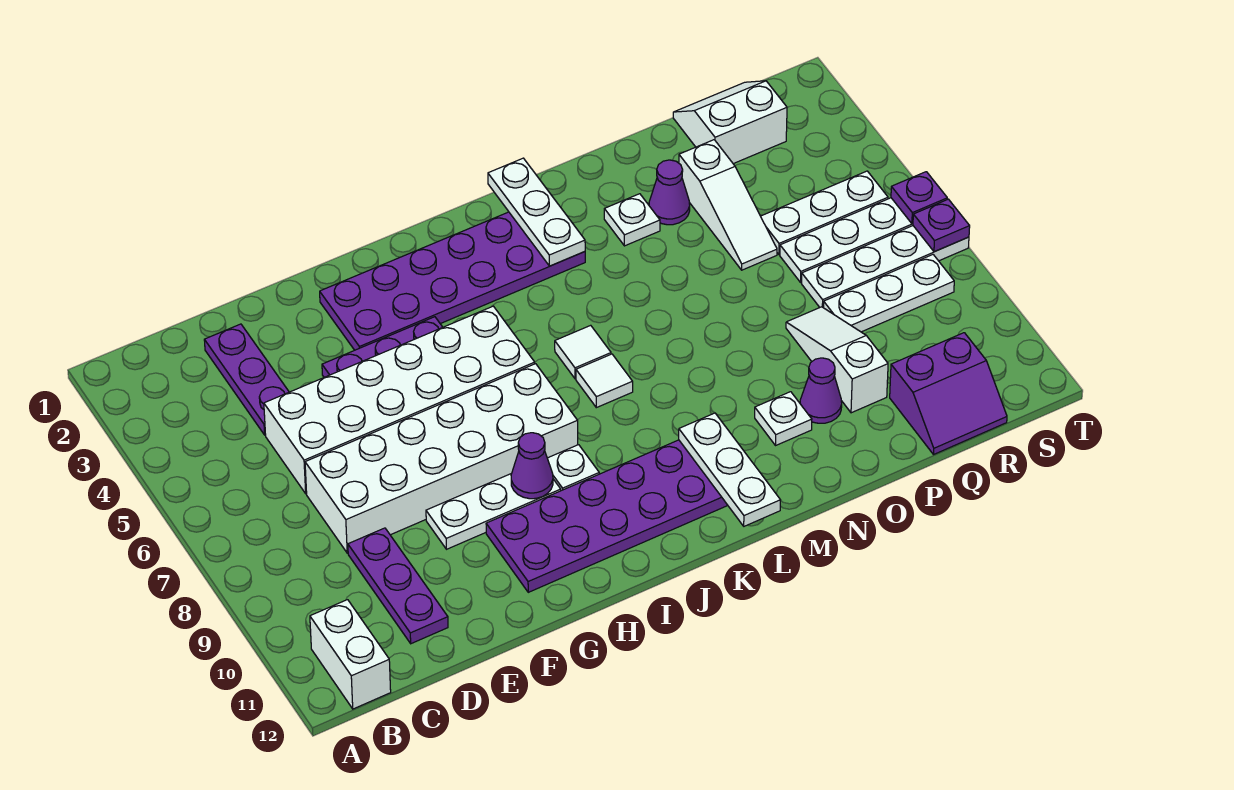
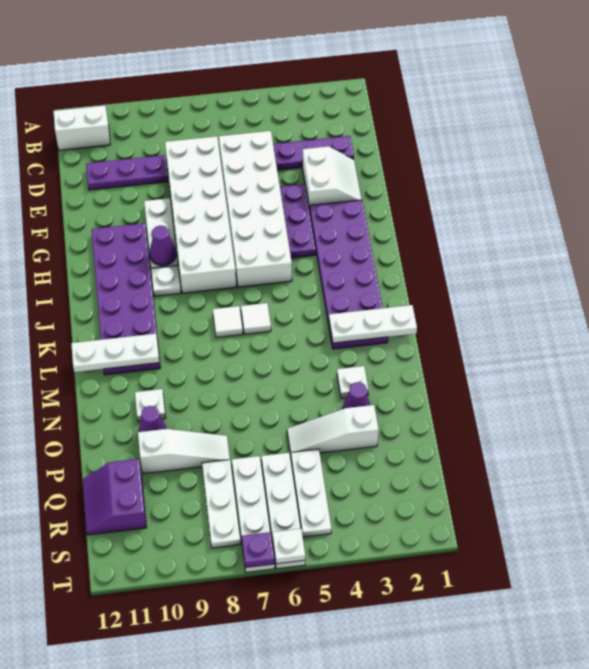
white slope Q1:R2 level 1 top 2 -> white slope E2:F3 level 1 top 3
purple plate T6 level 2 -> white plate T6 level 2

